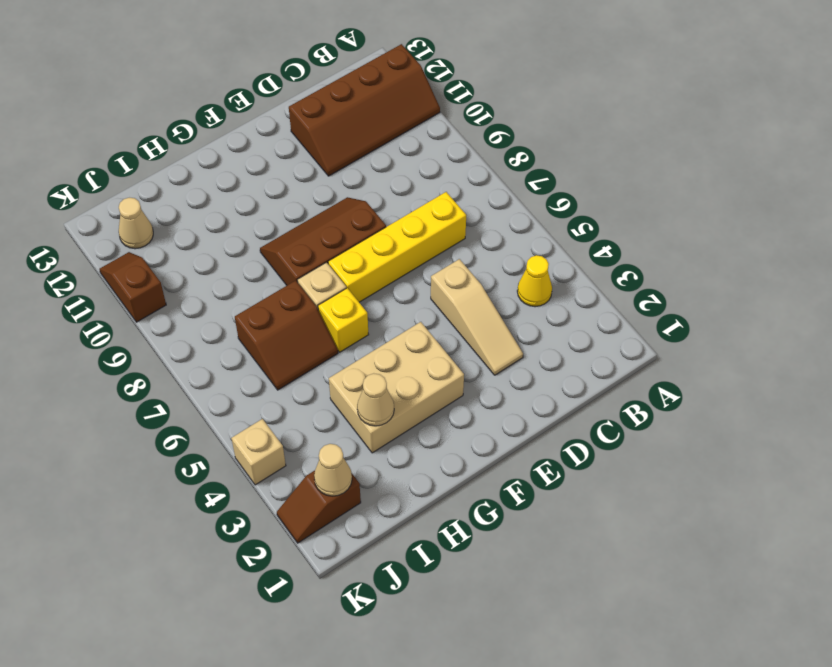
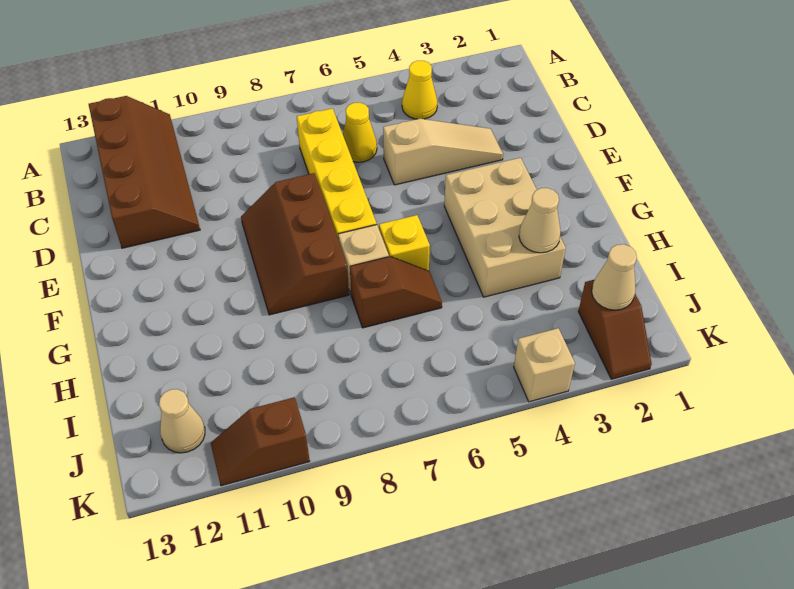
none -> yellow cone C6 level 1
brown slope H6:I7 level 1 top 7 -> brown slope H6:H7 level 1 top 7

